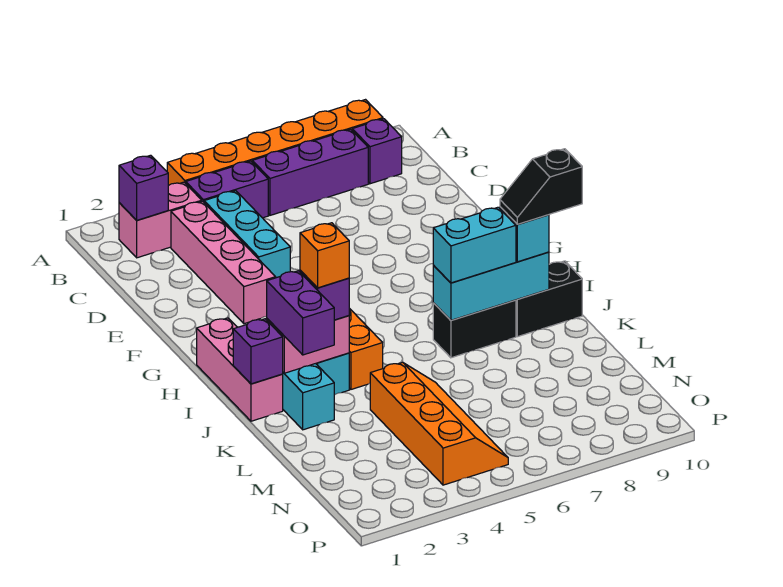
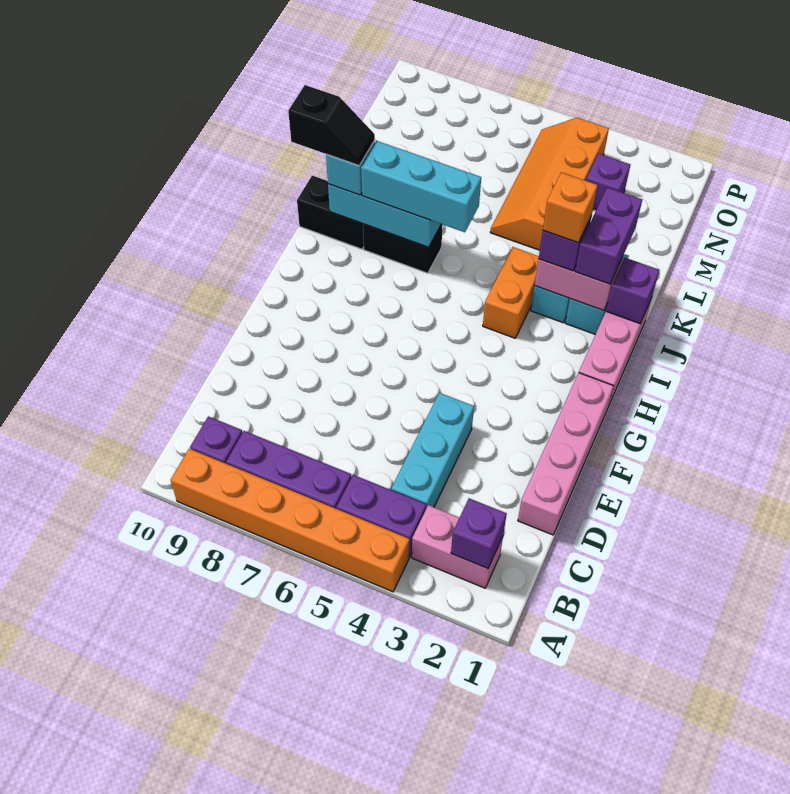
pink brick C3:F3 level 1 -> pink brick D1:G1 level 1
cyan brick J7:J8 level 3 -> cyan brick J6:J8 level 3
none -> purple brick N3 level 1

